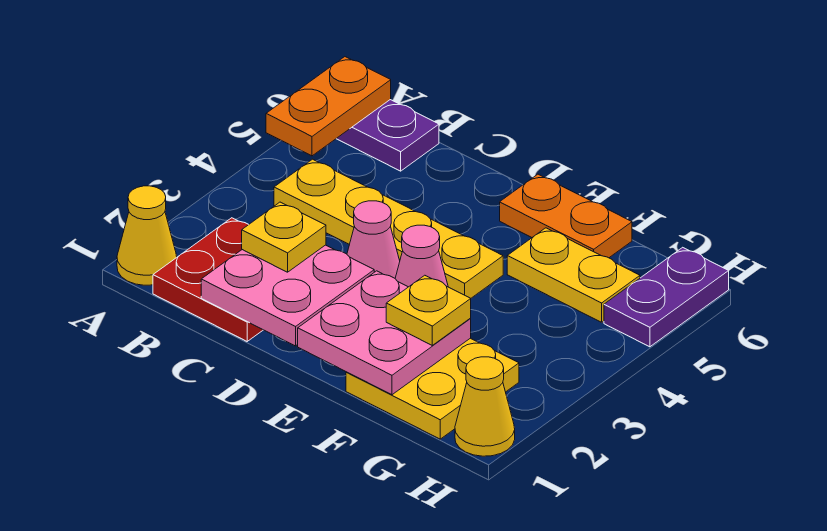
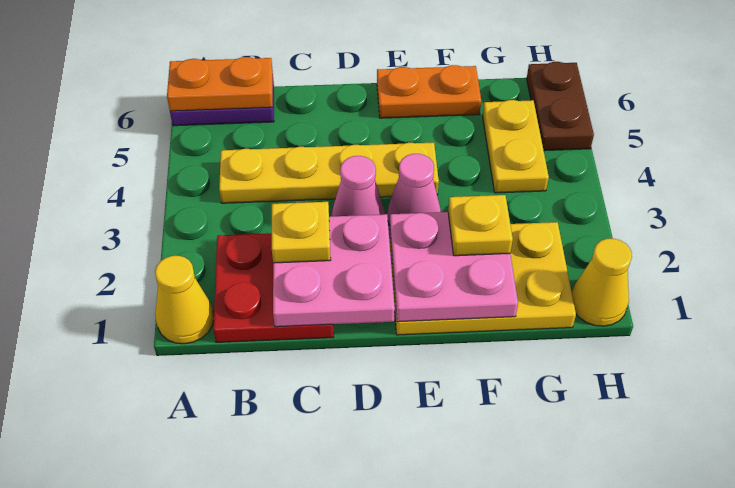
orange plate A5:A6 level 2 -> orange plate A6:B6 level 2
yellow plate F1:G2 level 1 -> yellow plate E1:G2 level 1
yellow plate F5:G5 level 1 -> yellow plate G4:G5 level 1
purple plate H5:H6 level 1 -> brown plate H5:H6 level 1

